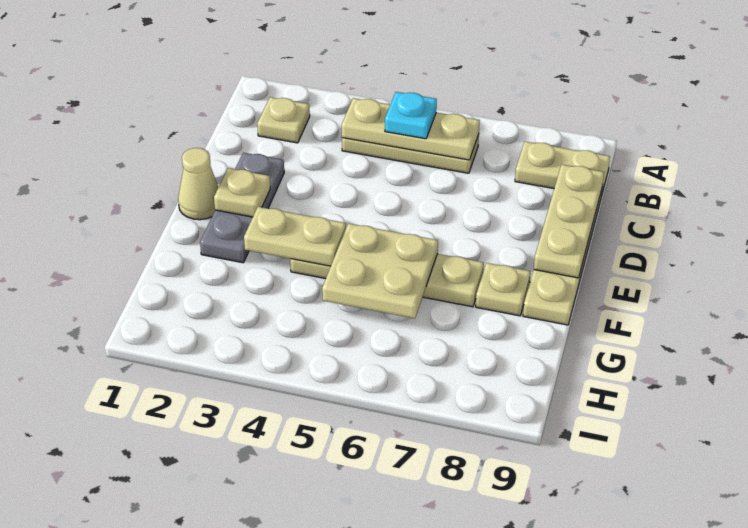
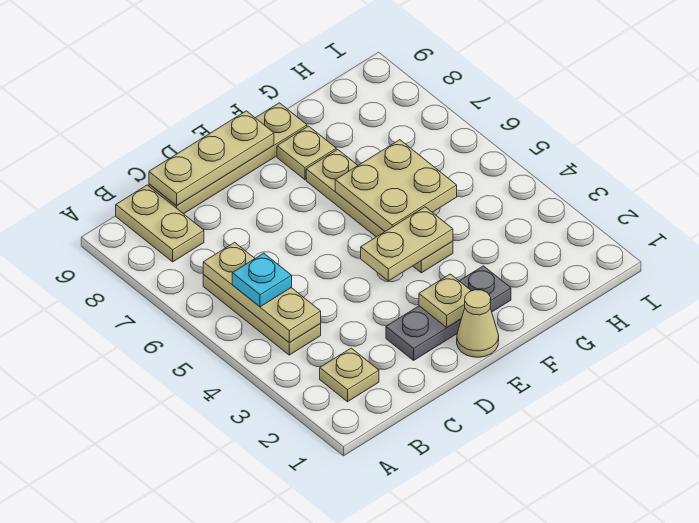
tan plate F3:F4 level 2 -> tan plate E4:F4 level 2

